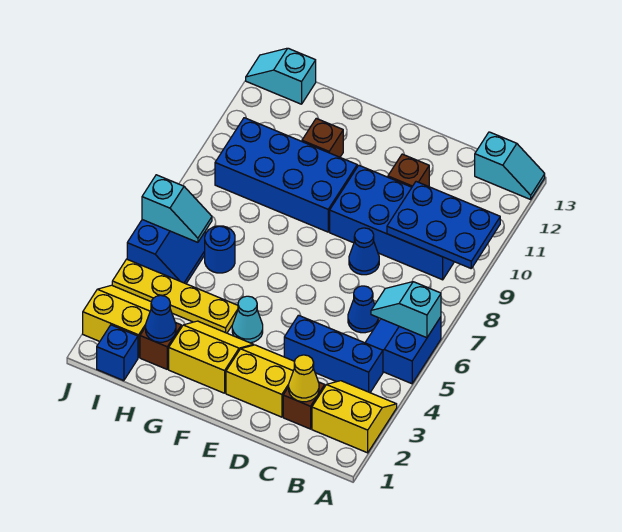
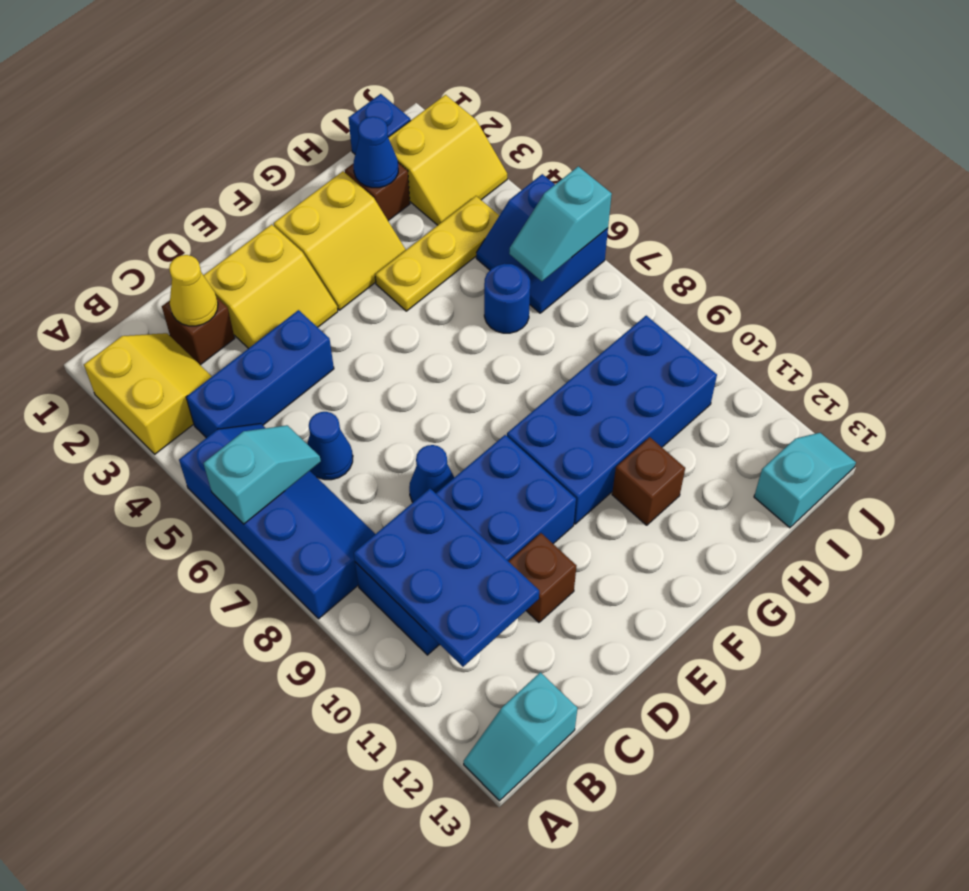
yellow slope A2:B3 level 1 top 2 -> yellow slope A2:B3 level 1 top A
blue slope A5:B6 level 1 top A -> blue slope A5:B8 level 1 top A
blue plate A9:C10 level 2 -> blue plate B9:C11 level 2
cyan cone F4 level 1 -> none
yellow plate G4:J4 level 1 -> yellow plate G4:I4 level 1

